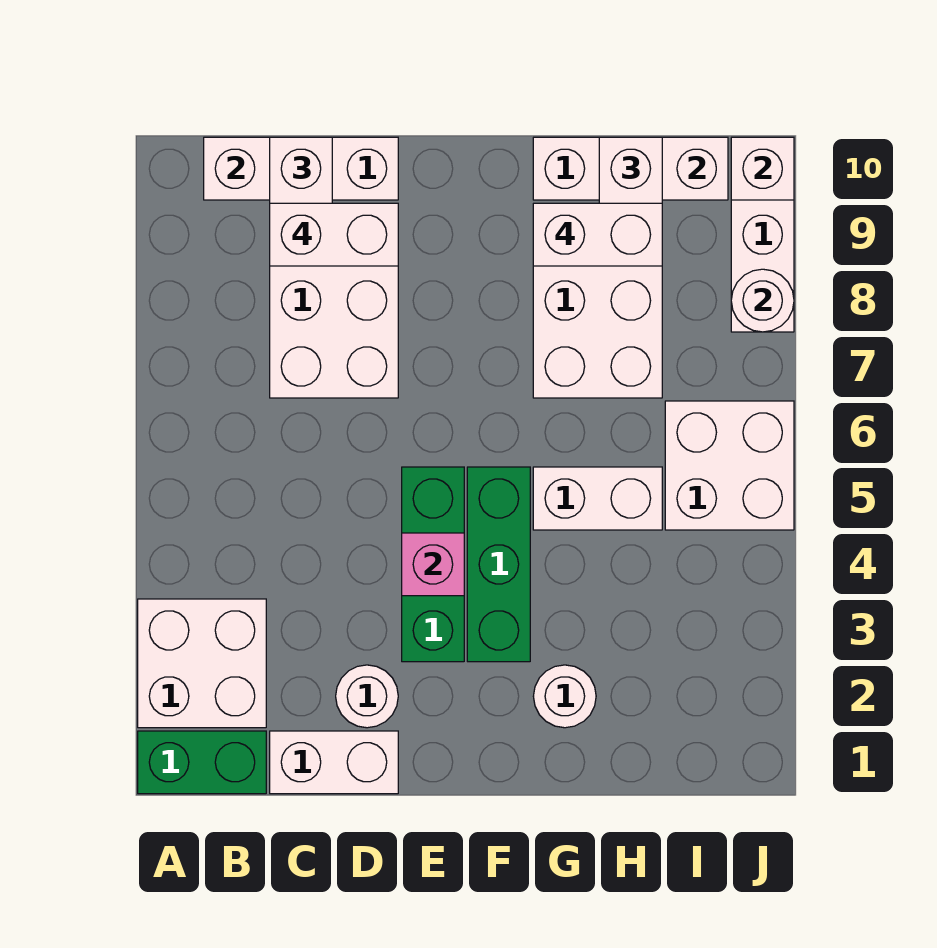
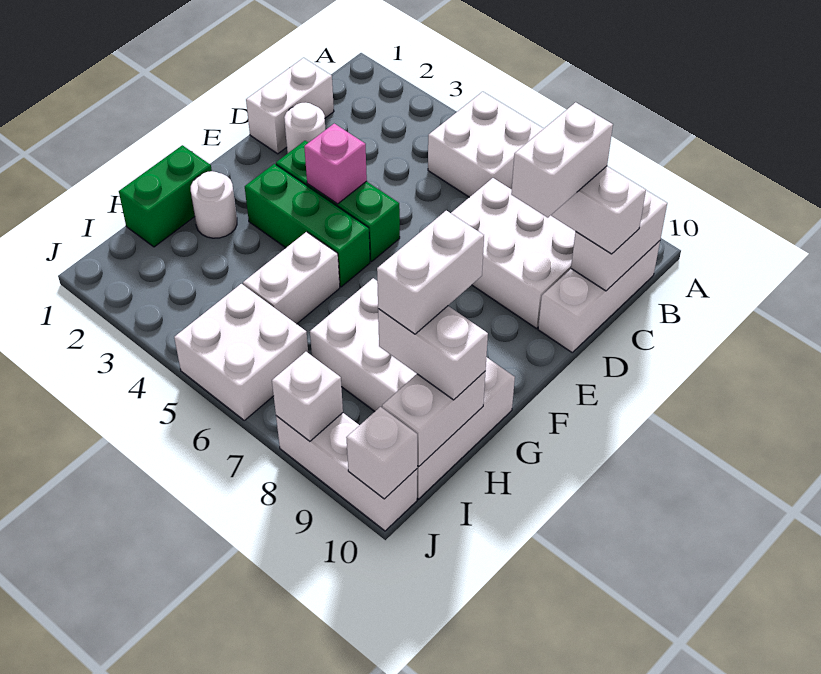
green brick A1:B1 level 1 -> green brick G1:H1 level 1
white brick A2:B3 level 1 -> white brick A5:B6 level 1
white round brick J8 level 2 -> white brick J8 level 2

